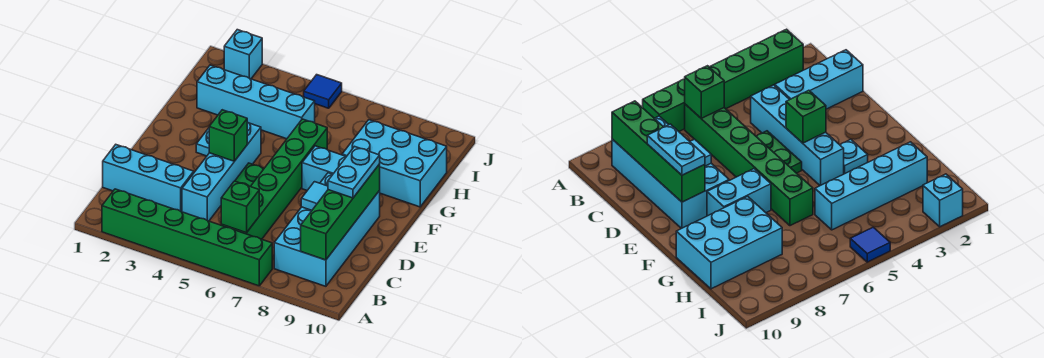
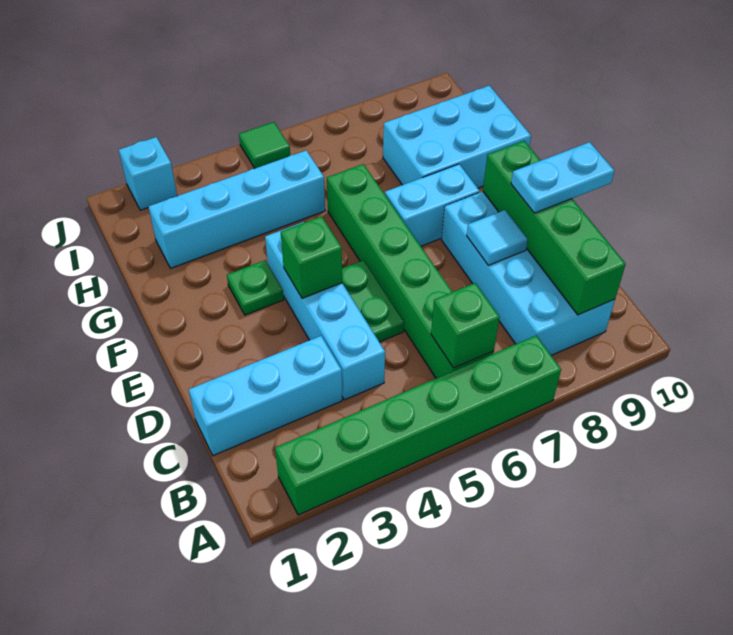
cyan plate D9:E9 level 3 -> cyan plate D9:D10 level 3
cyan plate F3 level 1 -> green plate F3 level 1
blue tile J5 level 1 -> green tile J5 level 1

